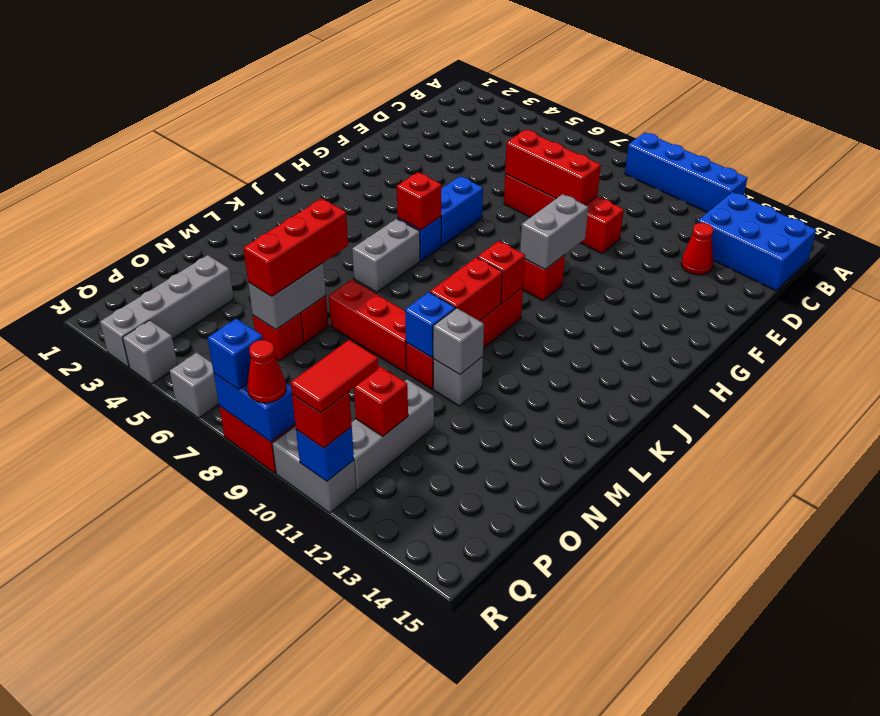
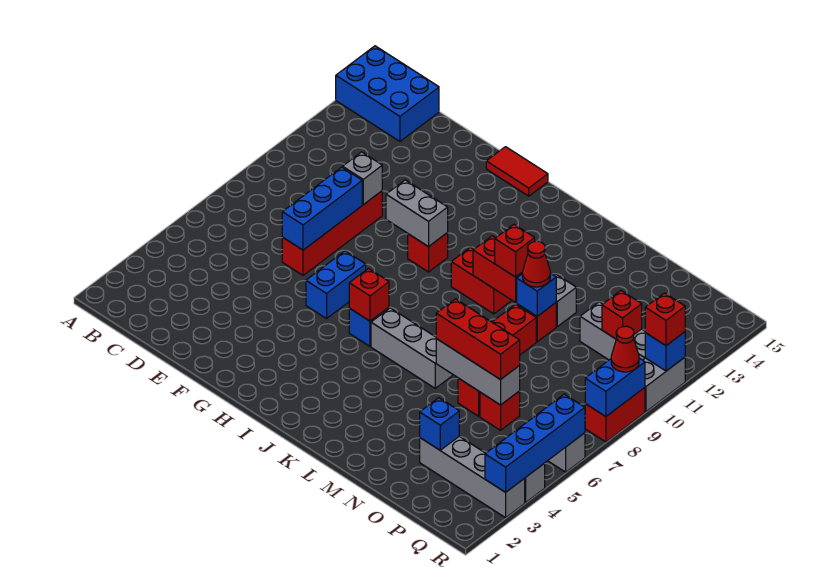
blue brick A9:A12 level 1 -> blue brick R3:R6 level 2
blue brick B13:C15 level 1 -> blue brick A14:C15 level 1
red cone D13 level 1 -> red cone M10 level 3
red brick E7:E9 level 2 -> blue brick E7:E9 level 2
blue brick G6:H6 level 1 -> blue brick G6:G7 level 1
grey brick J6:K6 level 1 -> grey brick J6:L6 level 1
red brick J10 level 2 -> red brick L10 level 3
grey brick M11 level 2 -> grey brick E10 level 2
grey brick N6:O6 level 2 -> grey brick M6:O6 level 2
red tile Q11:R11 level 4 -> red tile G15:H15 level 1
blue brick R8 level 3 -> blue brick O3 level 2

